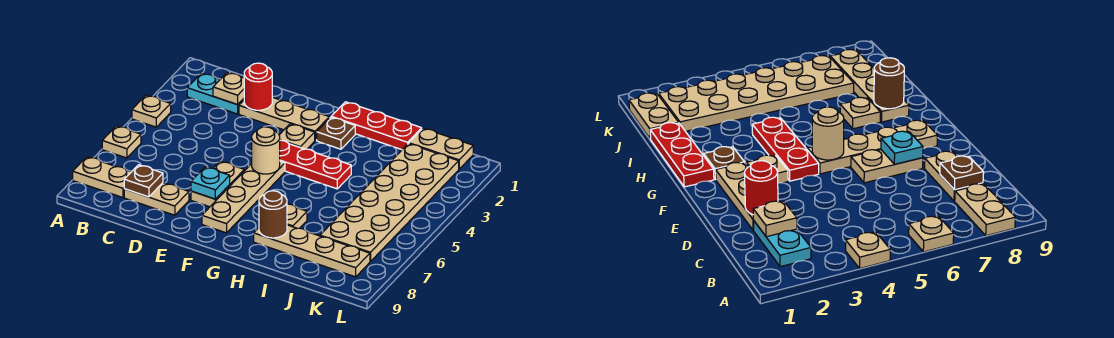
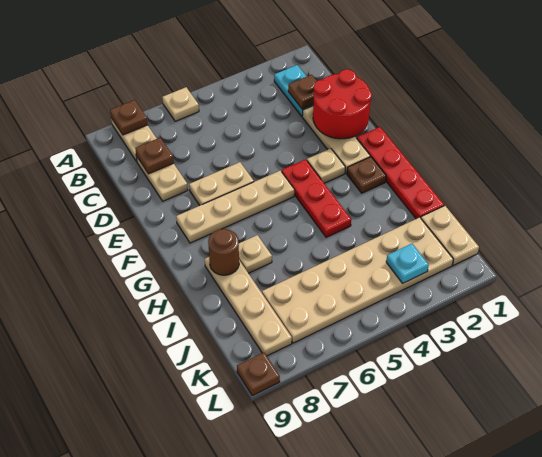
tan plate A4 level 1 -> none
none -> brown plate A8 level 2
tan plate C2 level 2 -> brown plate C2 level 2
red round brick D2 level 2 -> red round brick D1:E2 level 2
cyan plate E7 level 2 -> cyan plate K3 level 2
tan round brick F5 level 2 -> none
red plate G1:I1 level 1 -> red plate F1:I1 level 1
none -> brown plate L9 level 1

